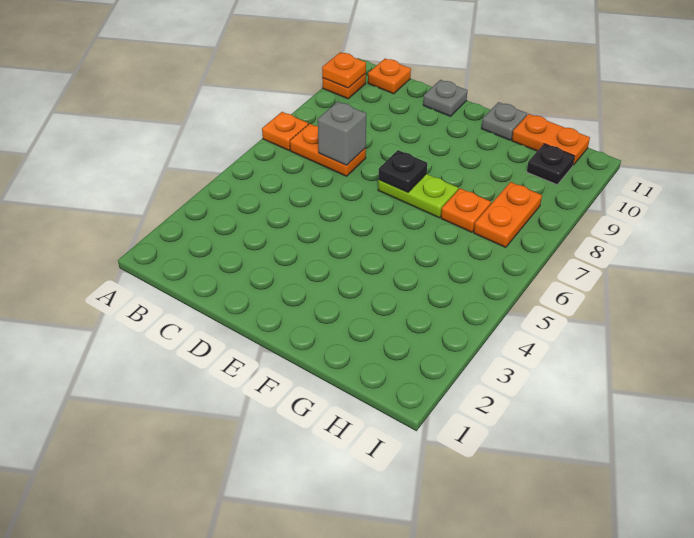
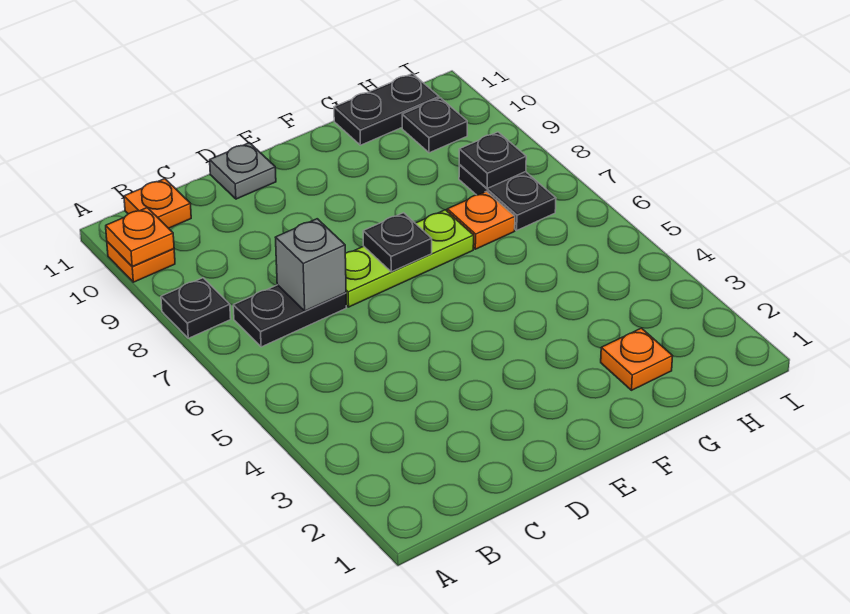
orange plate A7 level 1 -> orange plate G2 level 1
none -> black plate A8 level 1
orange plate B7:C7 level 1 -> black plate B7:C7 level 1
lime plate E7:F7 level 1 -> lime plate D7:F7 level 1
grey plate F11 level 1 -> none
orange plate G11:H11 level 1 -> black plate G11:H11 level 1
orange plate H7:H8 level 1 -> black plate H7:H8 level 1
none -> black plate H8 level 2

